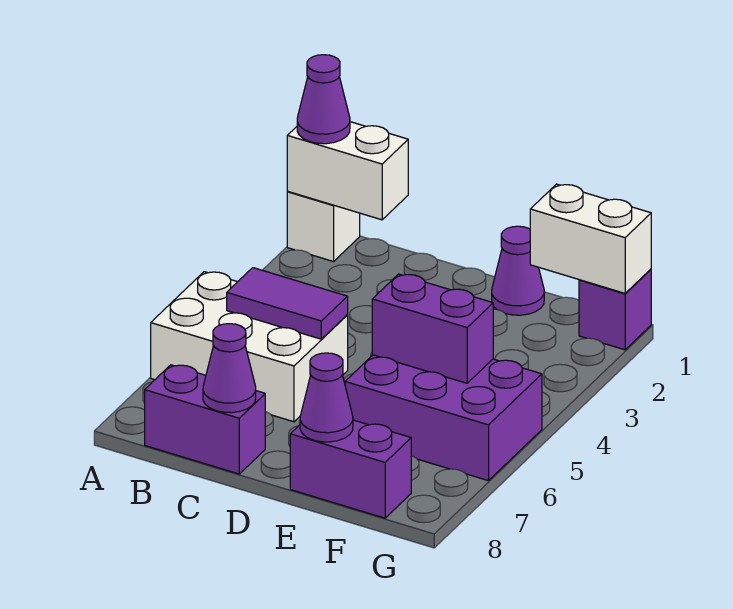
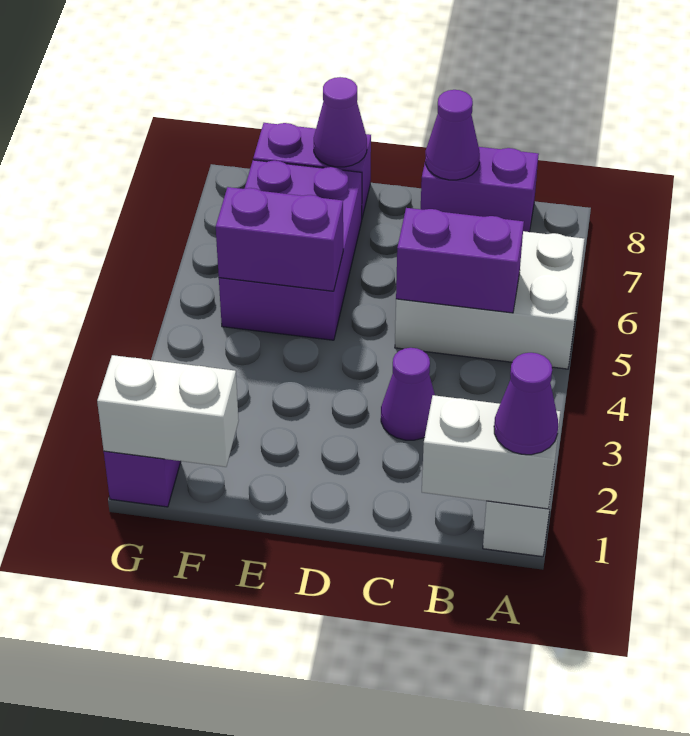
purple tile B5:C5 level 2 -> purple brick B5:C5 level 2
purple cone E1 level 1 -> purple cone C3 level 1
purple brick E5:G6 level 1 -> purple brick E5:F7 level 1

